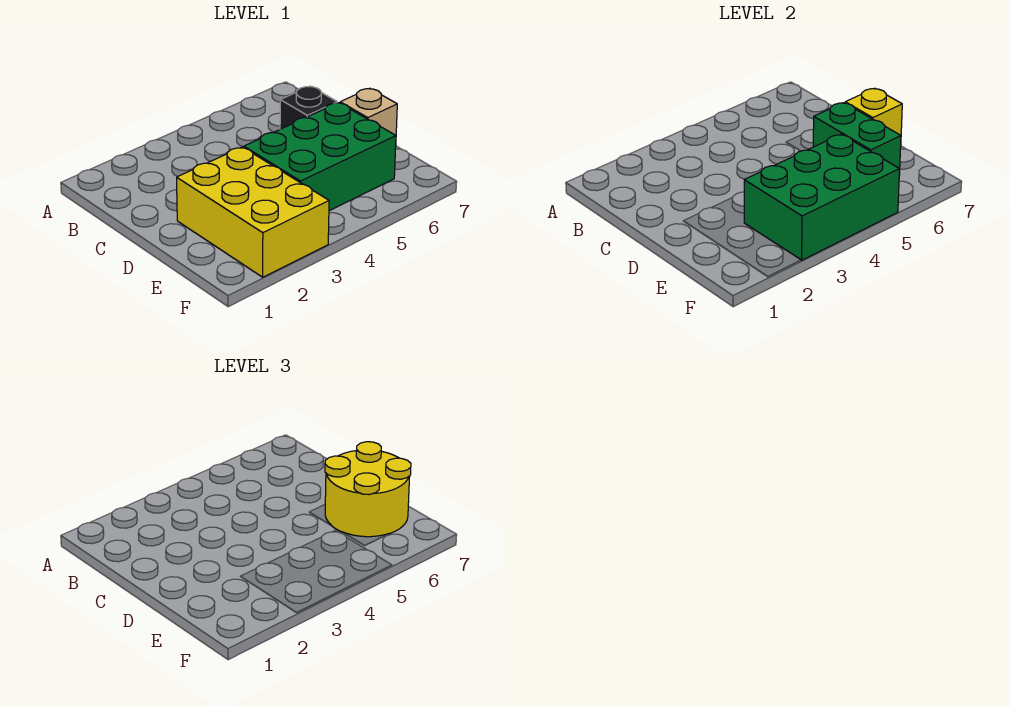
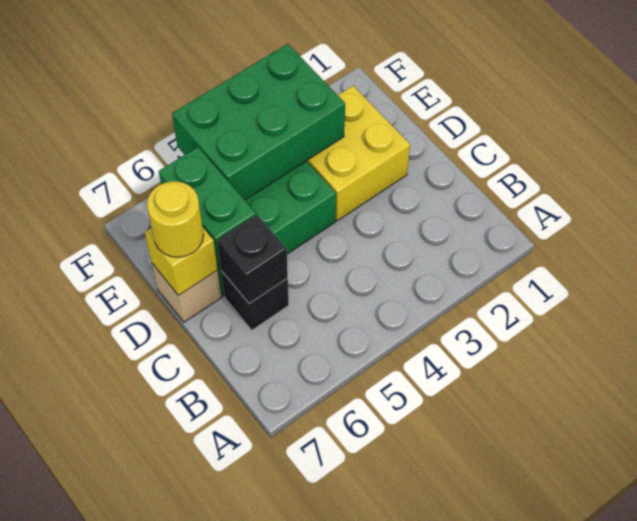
none -> black brick C6 level 2
yellow brick D2:F3 level 1 -> yellow brick D2:E3 level 1
yellow round brick D6:E7 level 3 -> yellow round brick D7 level 3

